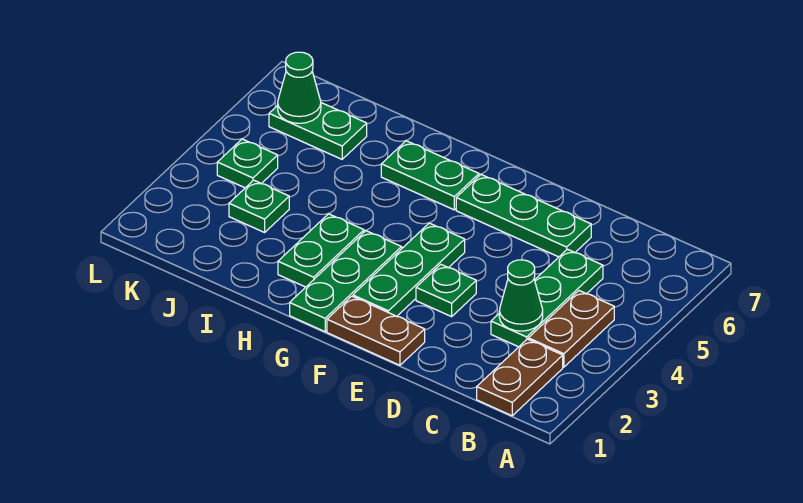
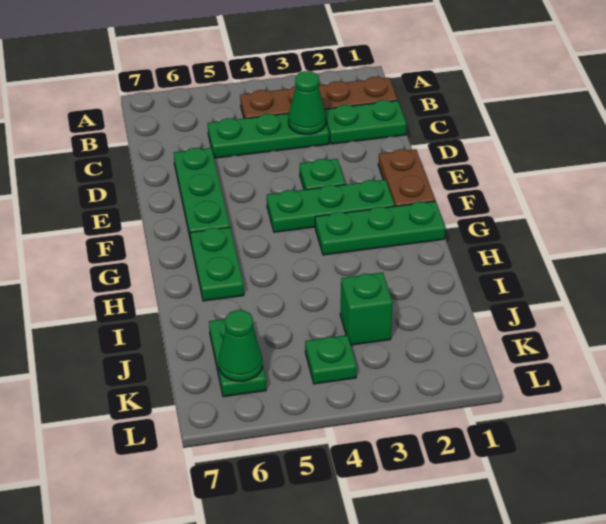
green plate H2:H3 level 1 -> green plate C1:C2 level 1
green plate J3 level 1 -> green brick J3 level 1

